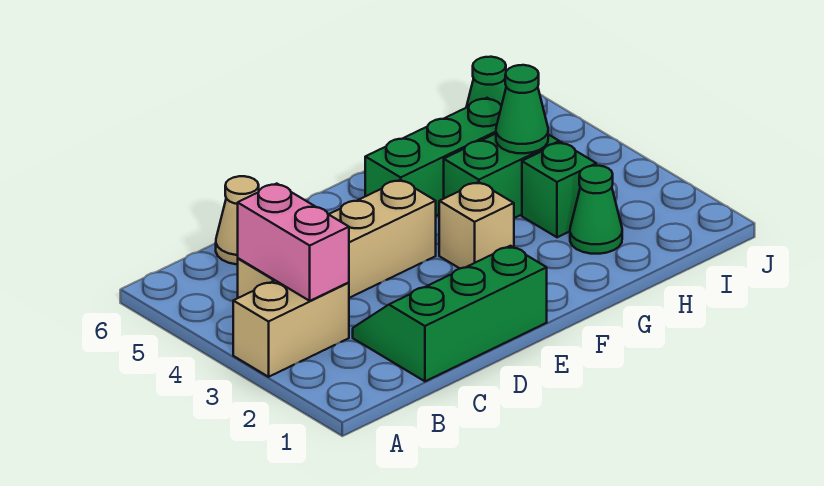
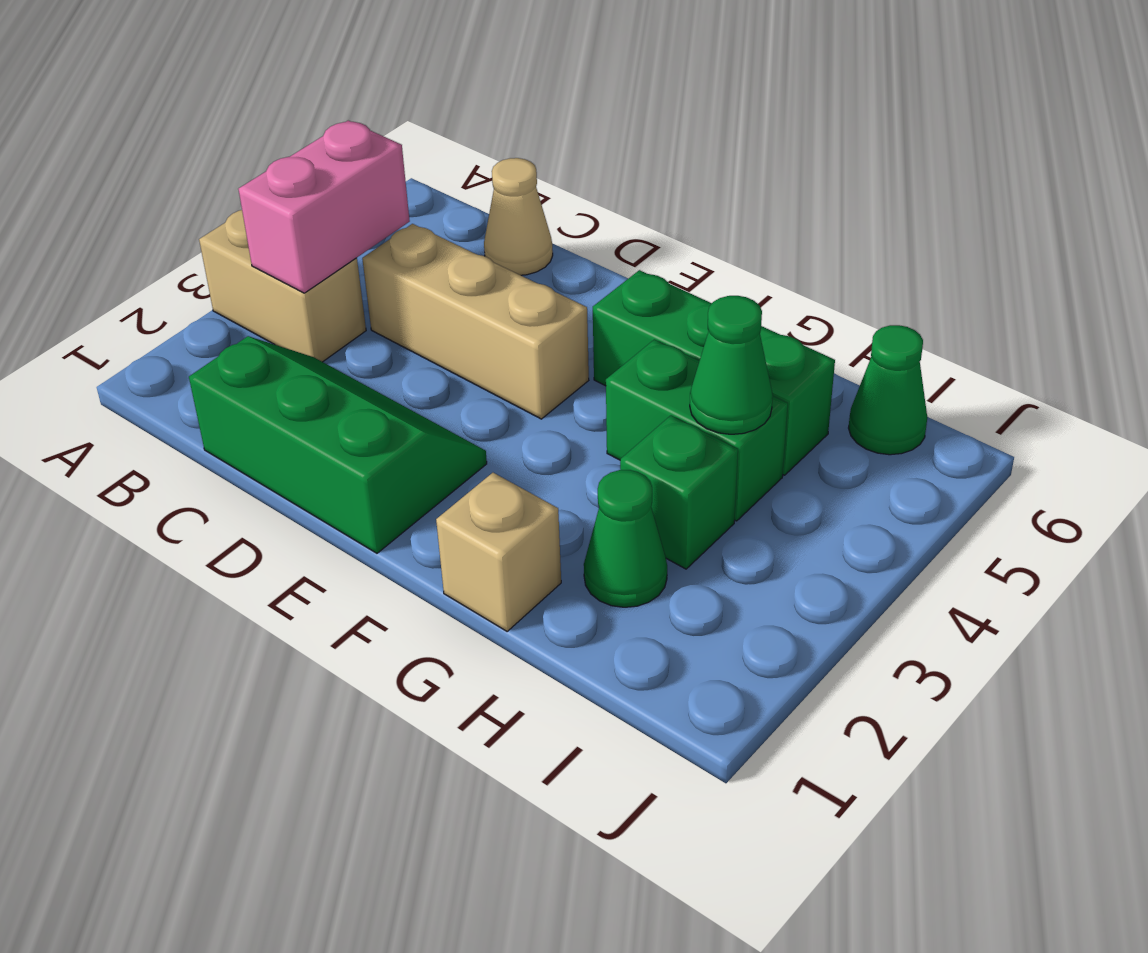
tan brick B4:E4 level 1 -> tan brick C4:E4 level 1
tan brick F3 level 1 -> tan brick G1 level 1

